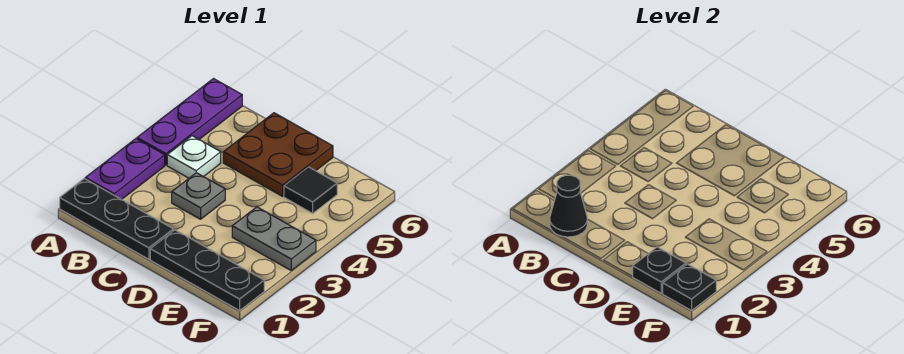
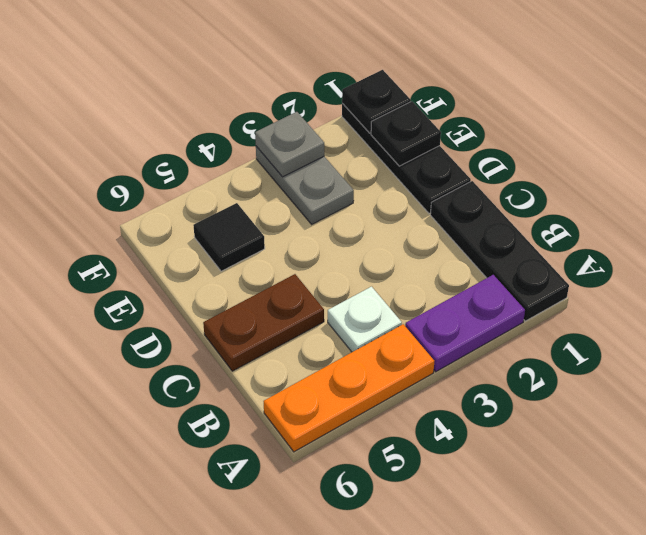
purple plate A4:A6 level 1 -> orange plate A4:A6 level 1
black cone B1 level 2 -> none
grey plate C3 level 1 -> grey plate F3 level 2
brown plate C5:D6 level 1 -> brown plate C5:C6 level 1

